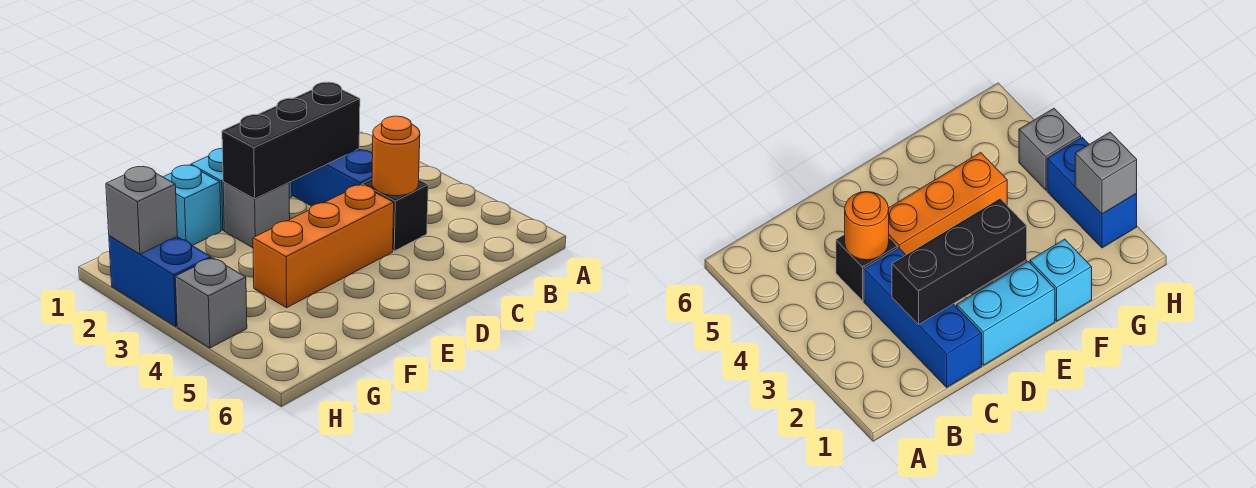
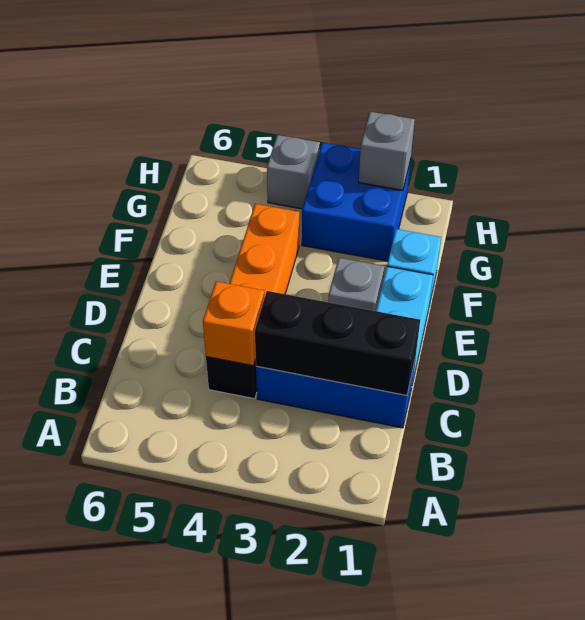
black brick C2:E2 level 2 -> black brick C1:C3 level 2
orange round brick C4 level 2 -> orange brick C4 level 2
blue brick H2:H3 level 1 -> blue brick G2:H3 level 1

